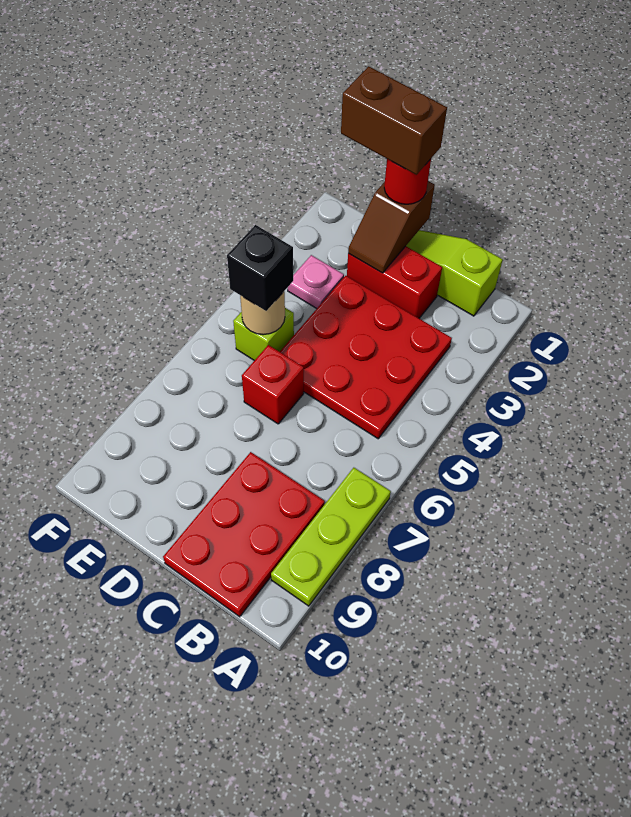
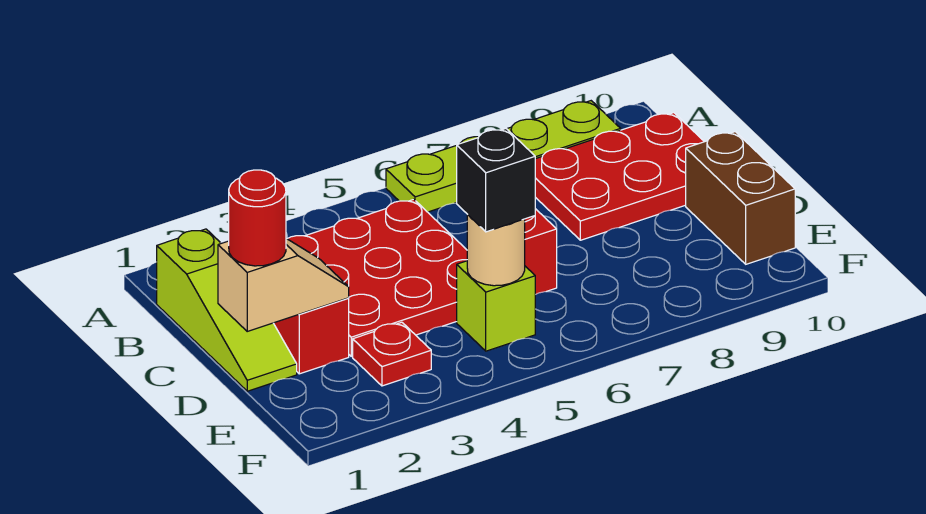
lime plate A7:A9 level 1 -> lime plate A6:A9 level 1
brown slope D1:D2 level 2 top 1 -> tan slope D1:D2 level 2 top 1
brown brick D1:E1 level 4 -> brown brick D10:E10 level 1
pink plate E3 level 1 -> red plate E3 level 1

